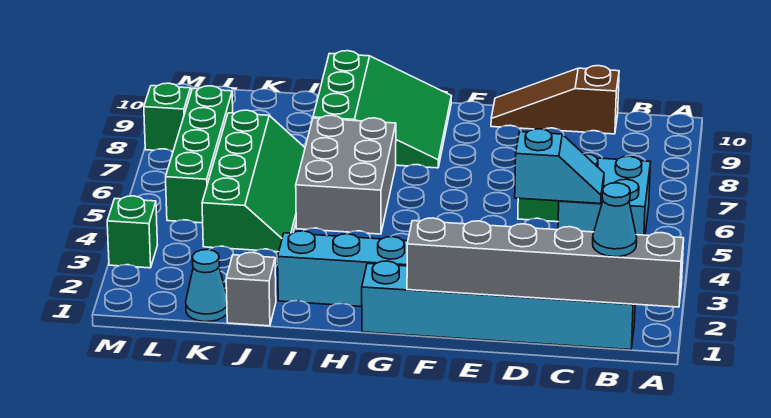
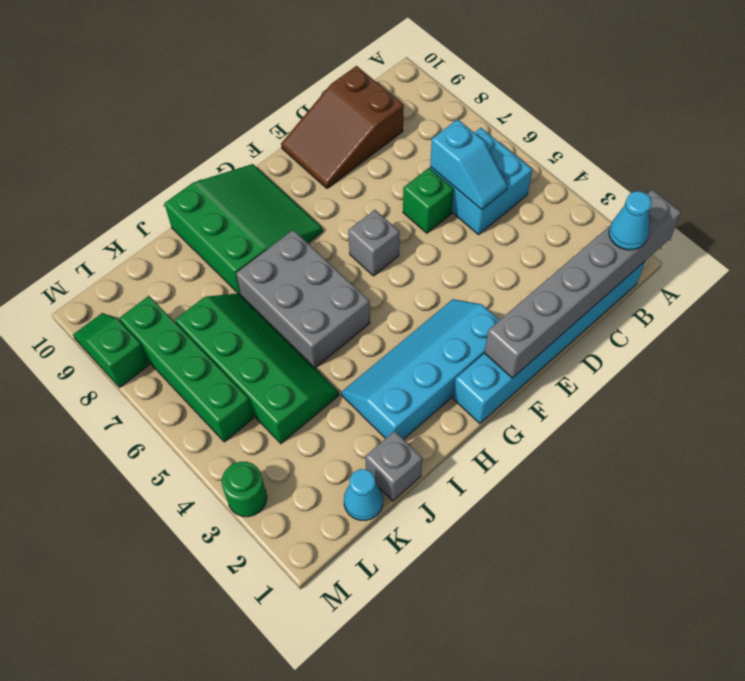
cyan slope C5:D5 level 2 top D -> cyan slope C5:C6 level 2 top 6
brown slope C10:E10 level 1 top C -> brown slope C9:E10 level 1 top C
none -> grey brick F6 level 1
green brick M3 level 1 -> green round brick M3 level 1

